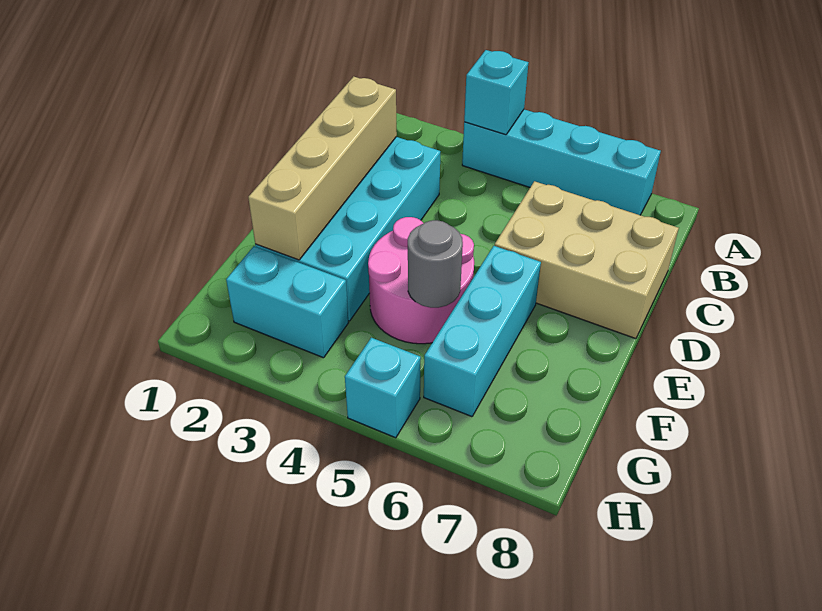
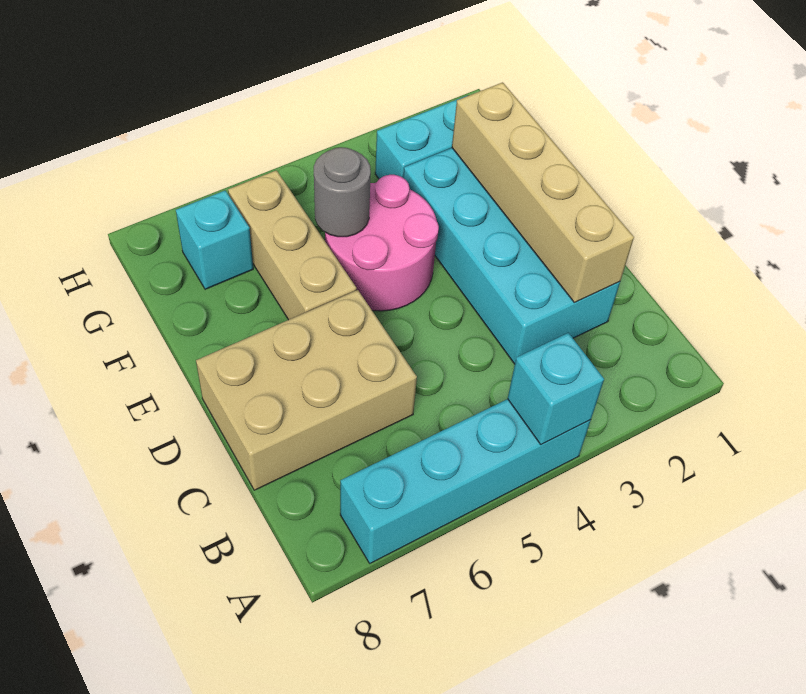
cyan brick E6:G6 level 1 -> tan brick E6:G6 level 1
cyan brick H5 level 1 -> cyan brick G7 level 1

